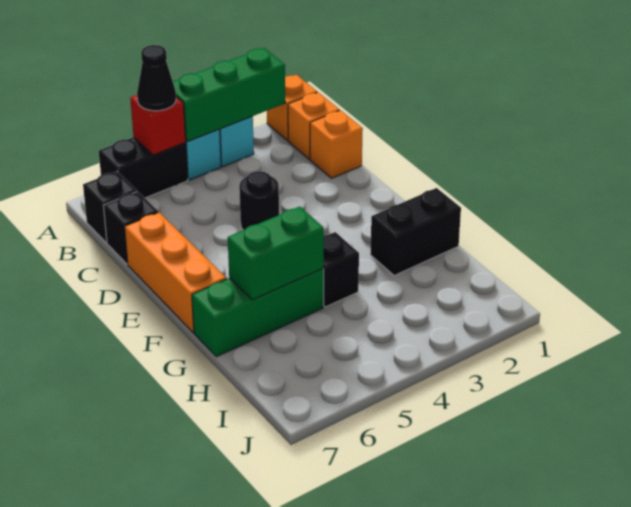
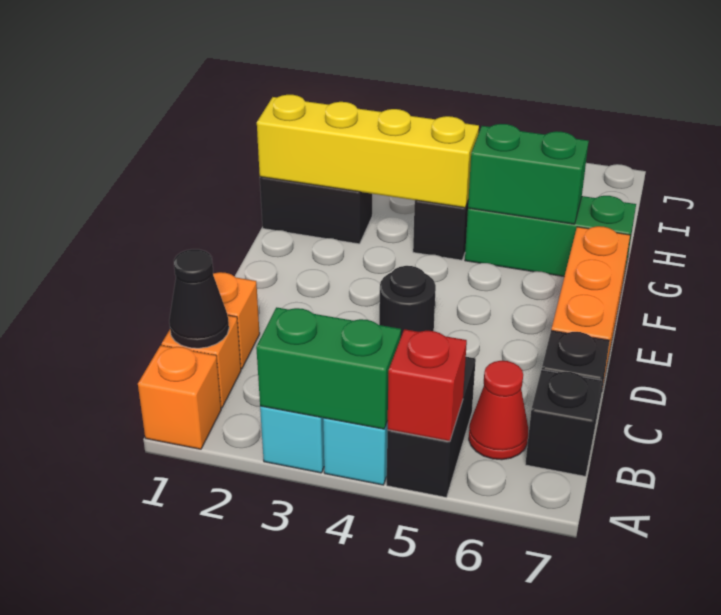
green brick A2:A4 level 2 -> green brick A3:A4 level 2
black brick A5:A6 level 1 -> black brick A5:B5 level 1
black cone A5 level 3 -> black cone B1 level 2
none -> red cone B6 level 1
none -> yellow brick G1:G4 level 2

